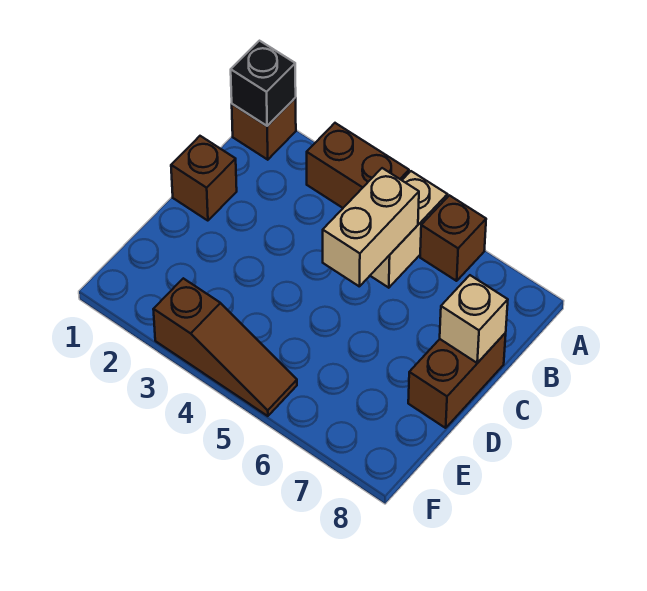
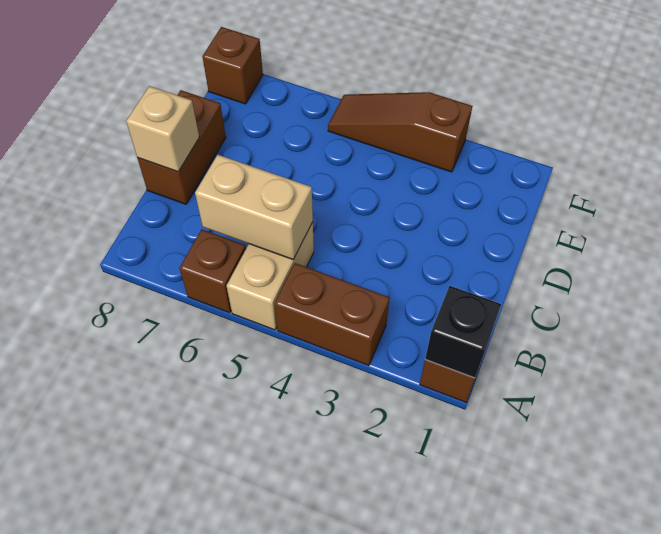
tan brick B5:C5 level 2 -> tan brick B5:B6 level 2
brown brick C1 level 1 -> brown brick F8 level 1

